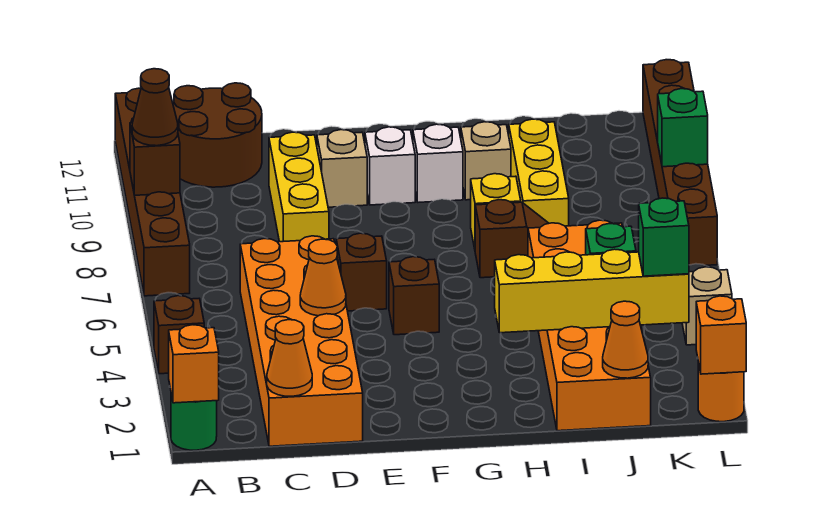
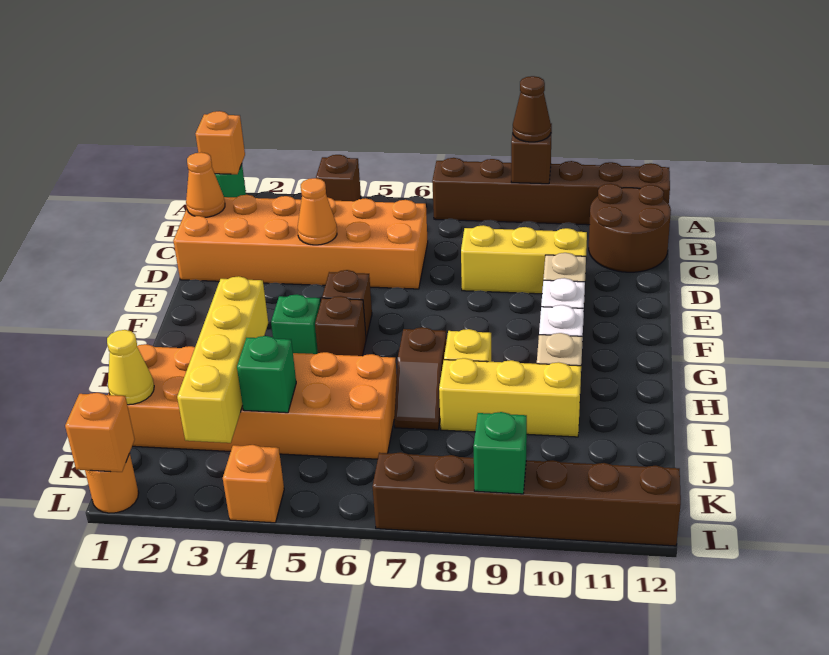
brown brick E6 level 1 -> brown brick G5 level 1
orange cone J1 level 2 -> yellow cone J1 level 2
green brick K3 level 3 -> green brick G4 level 1
tan brick L4 level 1 -> orange brick L4 level 1

